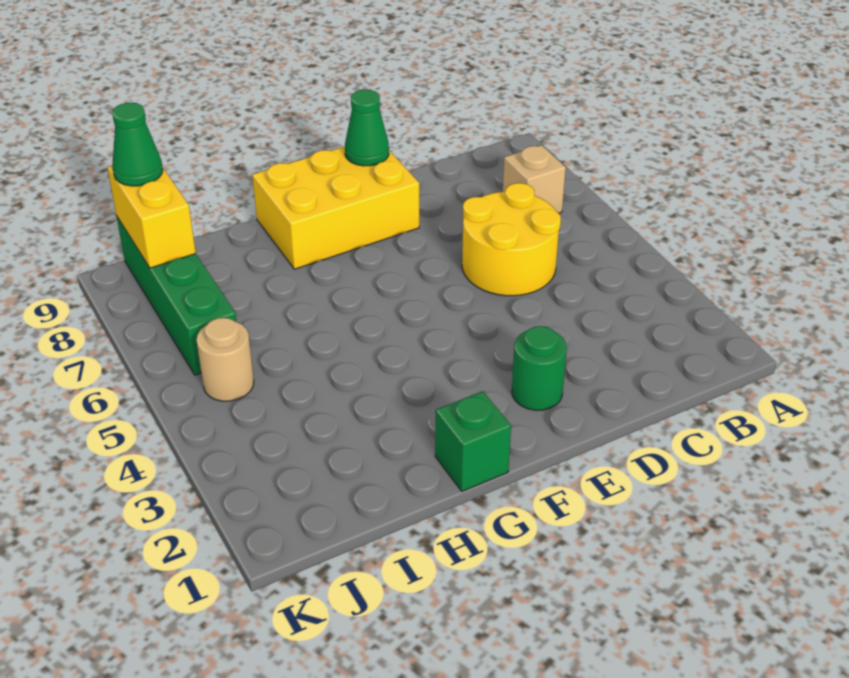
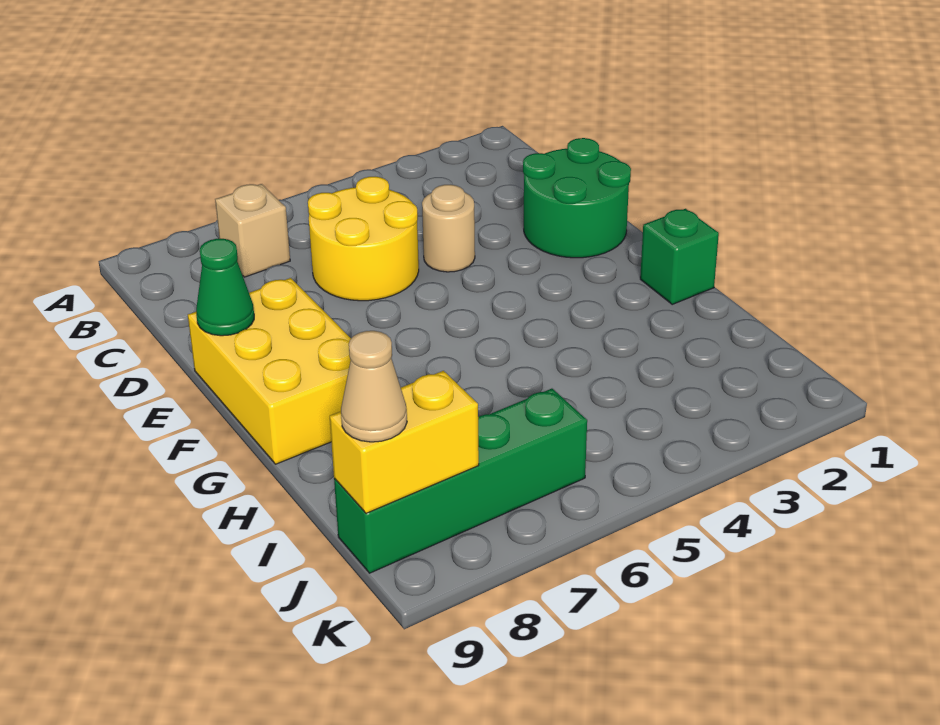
green round brick E2 level 1 -> green round brick D1:E2 level 1
tan round brick J5 level 1 -> tan round brick D4 level 1
green cone J9 level 3 -> tan cone J9 level 3

